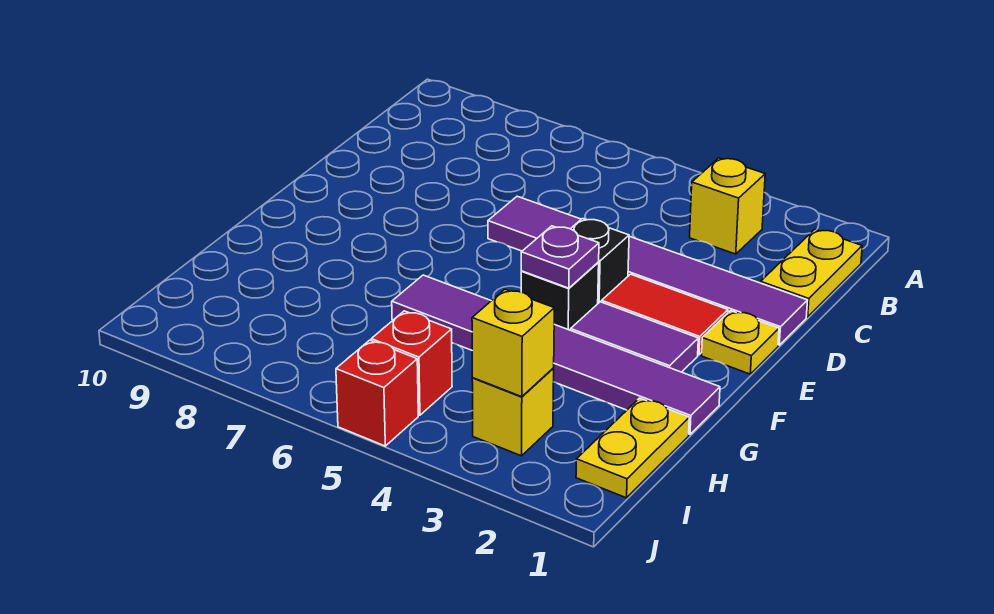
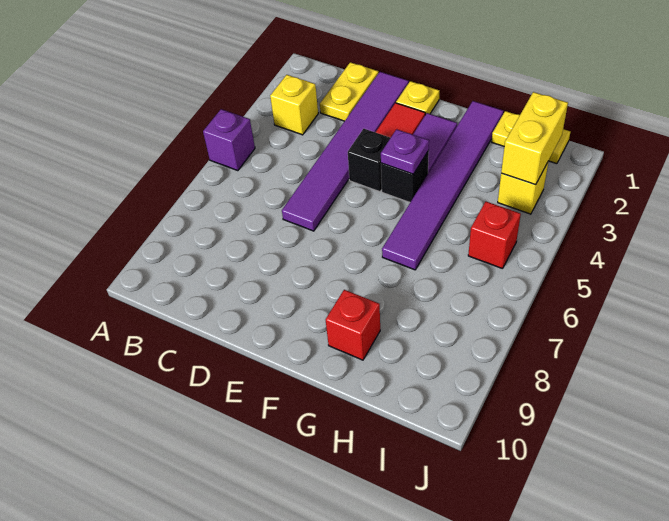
none -> purple brick A5 level 1
yellow plate B1:C1 level 1 -> yellow plate C1:C2 level 1
yellow brick I3 level 2 -> yellow brick I2:I3 level 2
red brick J5 level 1 -> red brick G9 level 1

